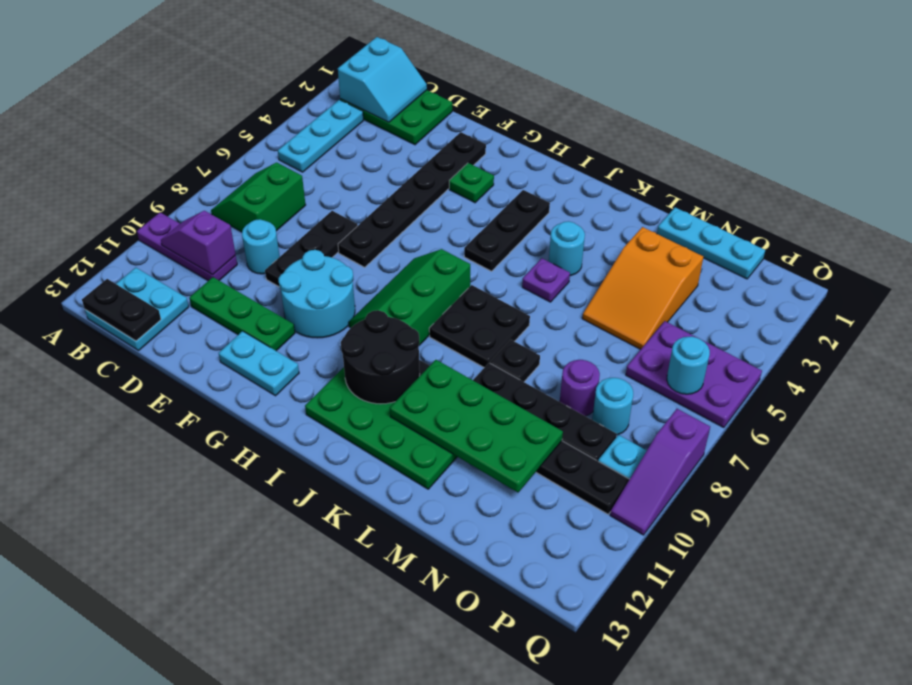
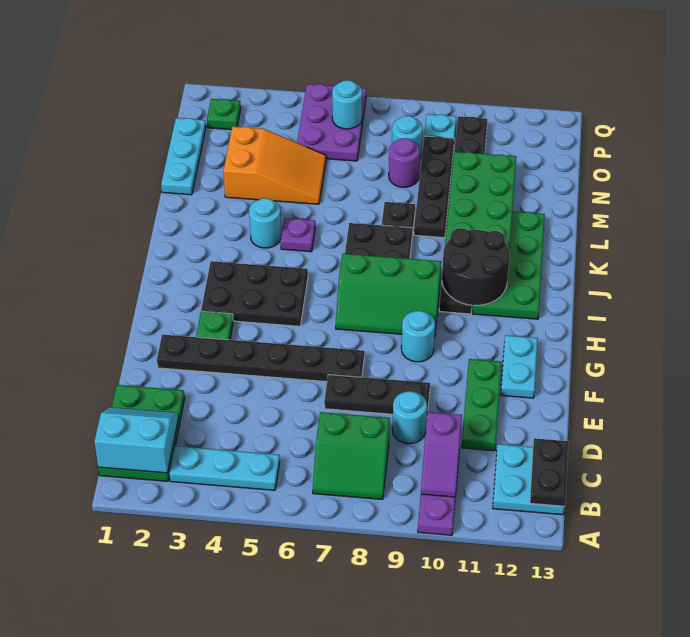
cyan round brick F9:G10 level 1 -> cyan round brick G9 level 1
black plate I3:I5 level 1 -> black plate H3:I5 level 1
none -> green plate P2 level 1
purple slope Q8:Q10 level 1 top 8 -> none

